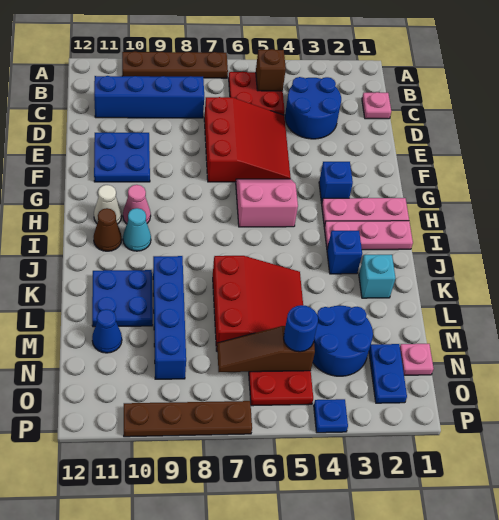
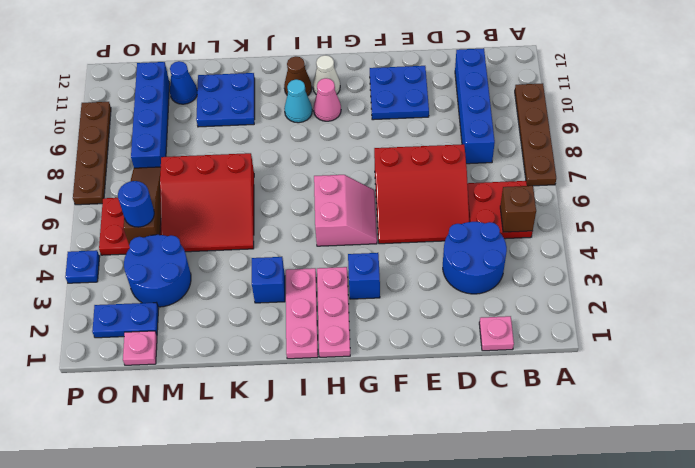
cyan brick K2 level 1 -> none
blue brick K9:N9 level 1 -> blue brick N8:N11 level 1

